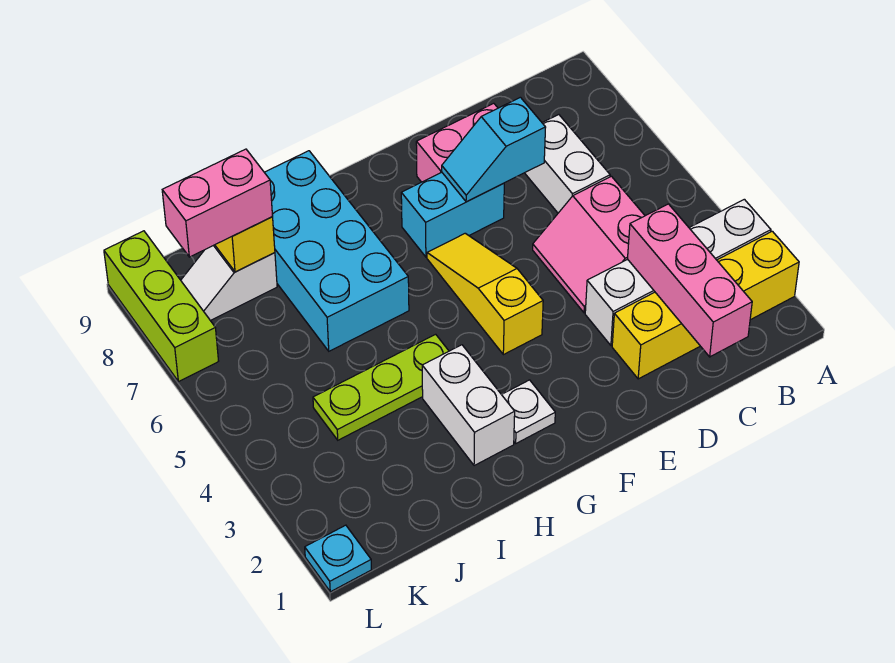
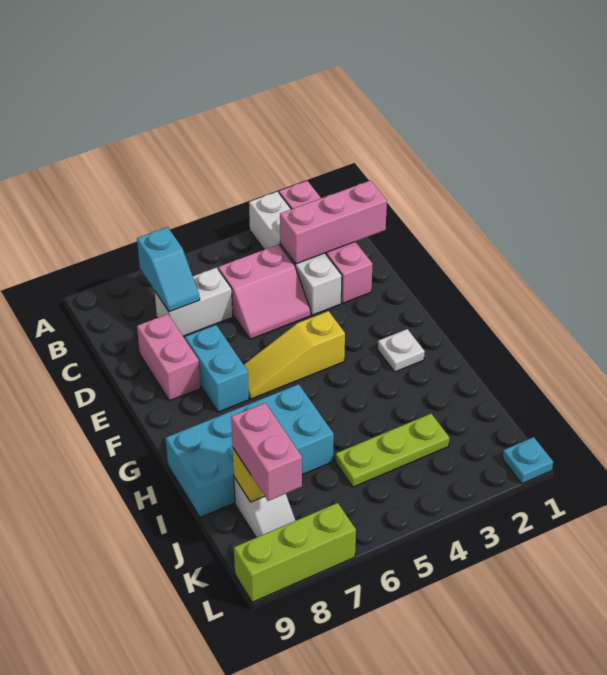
yellow brick A2:D2 level 1 -> pink brick A2:D2 level 1
cyan slope D7:E7 level 2 top D -> cyan slope B7:C7 level 2 top B
white brick H2:H3 level 1 -> none
lime plate H4:J4 level 1 -> lime plate J3:J5 level 1

